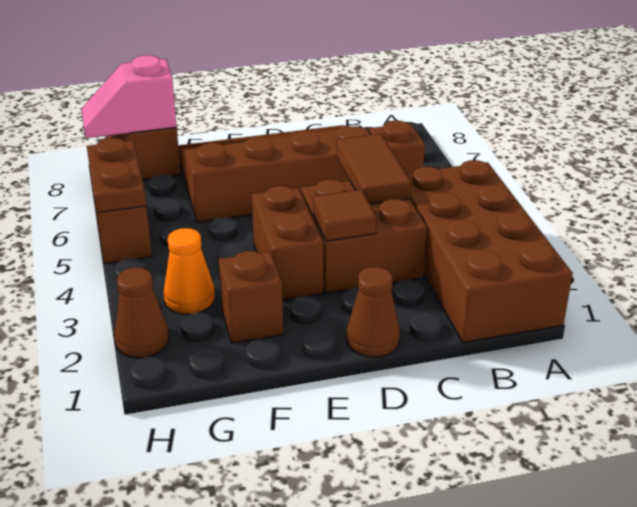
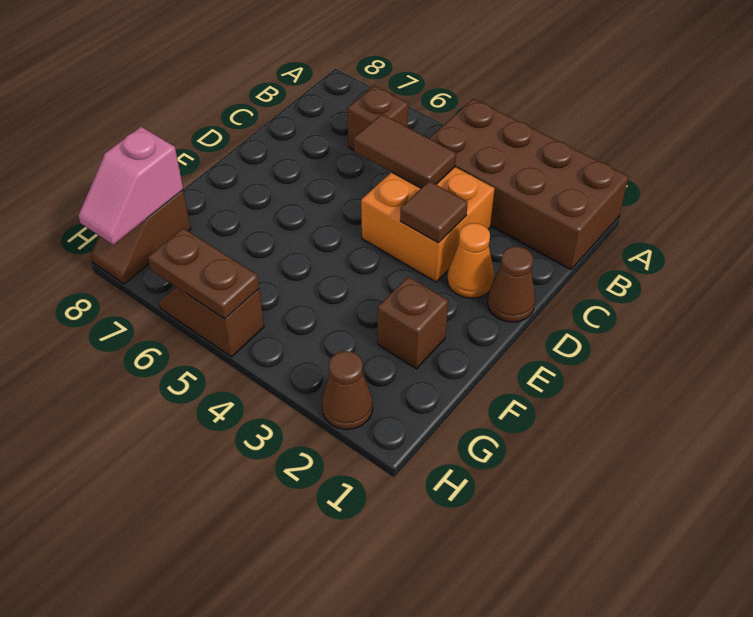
brown brick C3:D4 level 1 -> orange brick C3:D4 level 1
brown slope C6:F8 level 1 top 6 -> none
brown brick E3:E4 level 1 -> none
orange cone G3 level 1 -> orange cone D2 level 1

